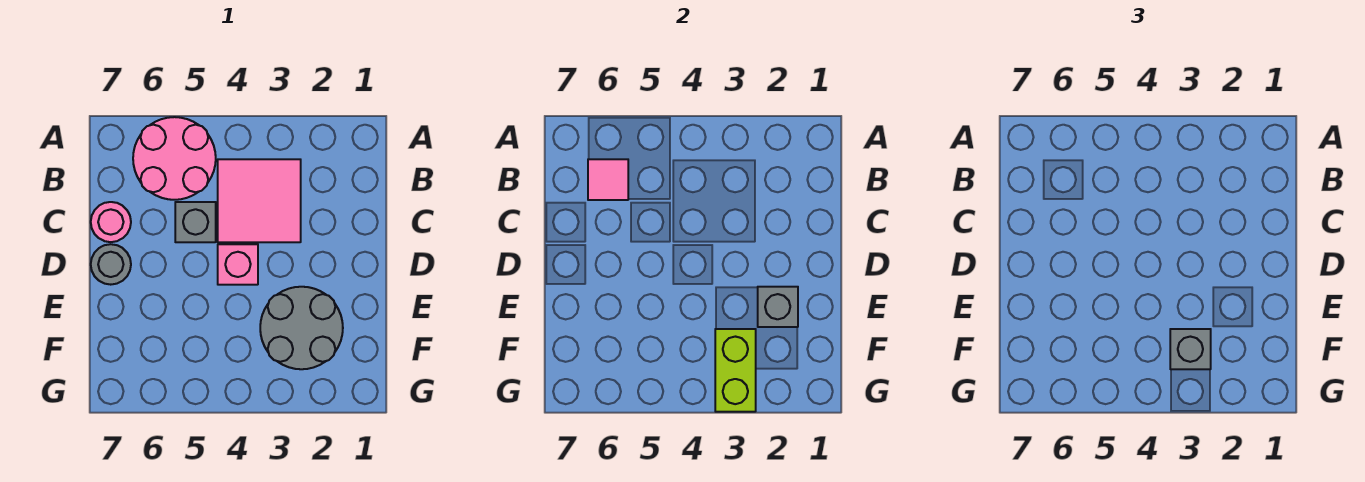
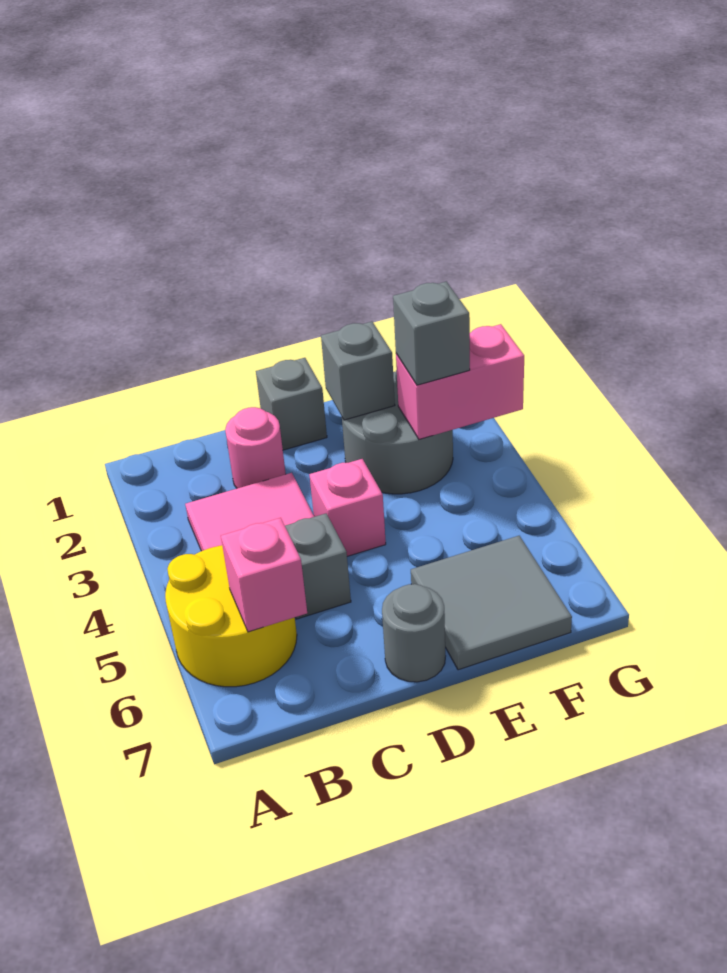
pink round brick A5:B6 level 1 -> yellow round brick A5:B6 level 1
pink tile B6 level 2 -> pink brick B6 level 2
pink round brick C7 level 1 -> pink round brick C2 level 1
none -> grey brick D1 level 1
none -> grey tile E6:F7 level 1
lime brick F3:G3 level 2 -> pink brick F3:G3 level 2

